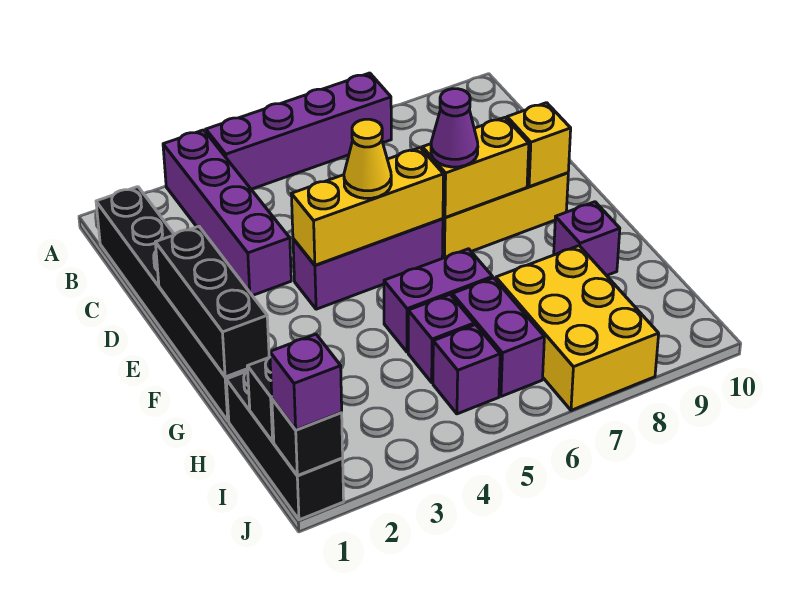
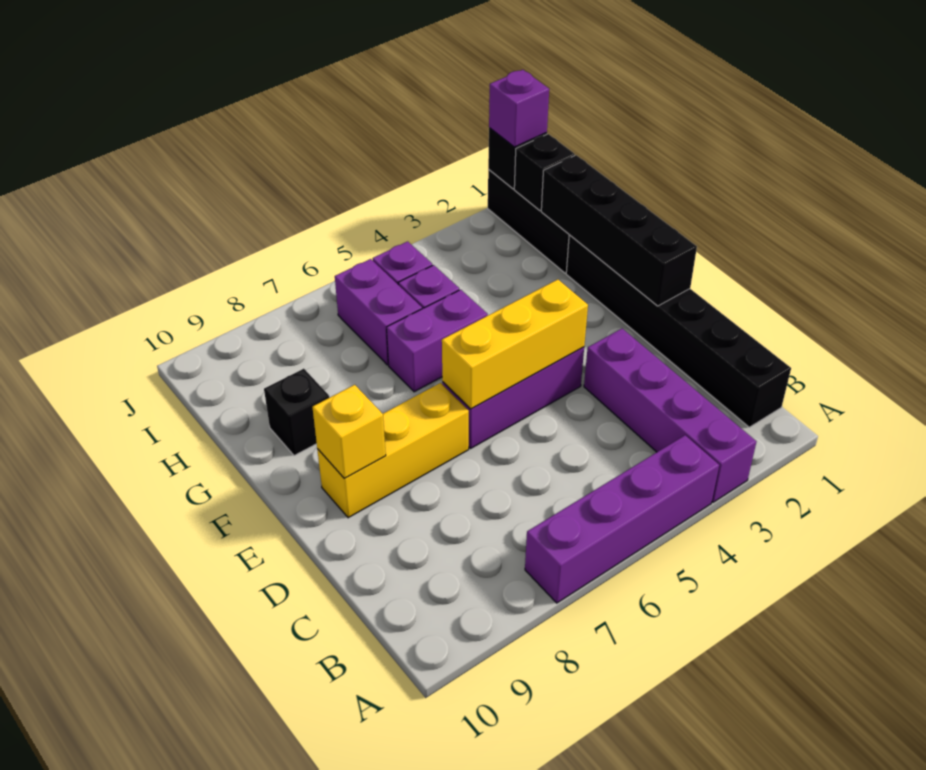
black brick E1:G1 level 2 -> black brick E1:H1 level 2
yellow cone E5 level 3 -> none
yellow brick E7:E8 level 2 -> none
purple cone E7 level 3 -> none
purple brick G9 level 1 -> black brick G9 level 1
yellow brick H7:J8 level 1 -> none

